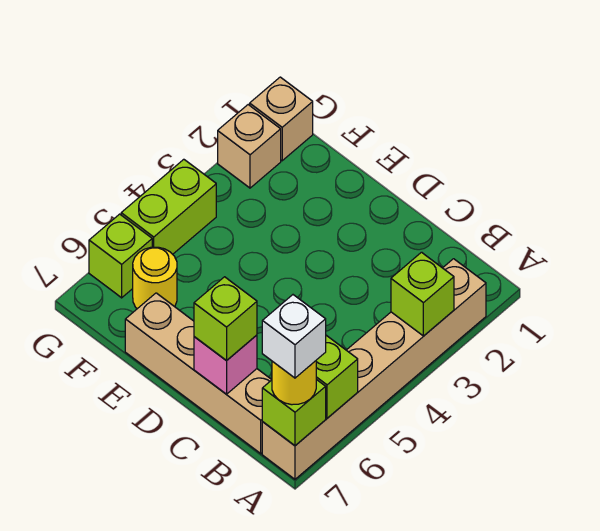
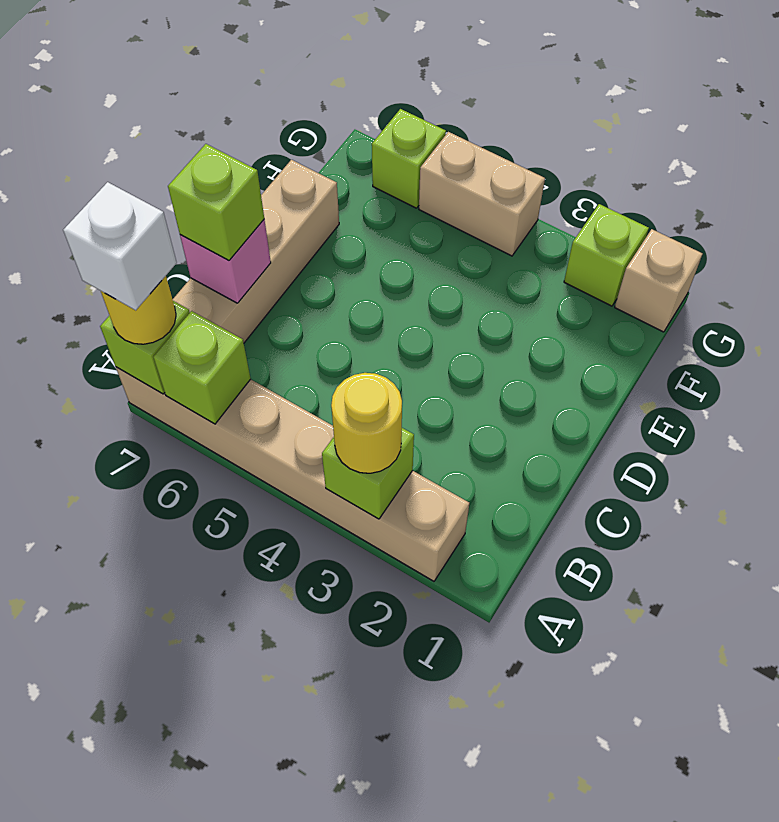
yellow round brick F6 level 1 -> yellow round brick A3 level 3
tan brick G2 level 1 -> lime brick G2 level 1
lime brick G4:G5 level 1 -> tan brick G4:G5 level 1

